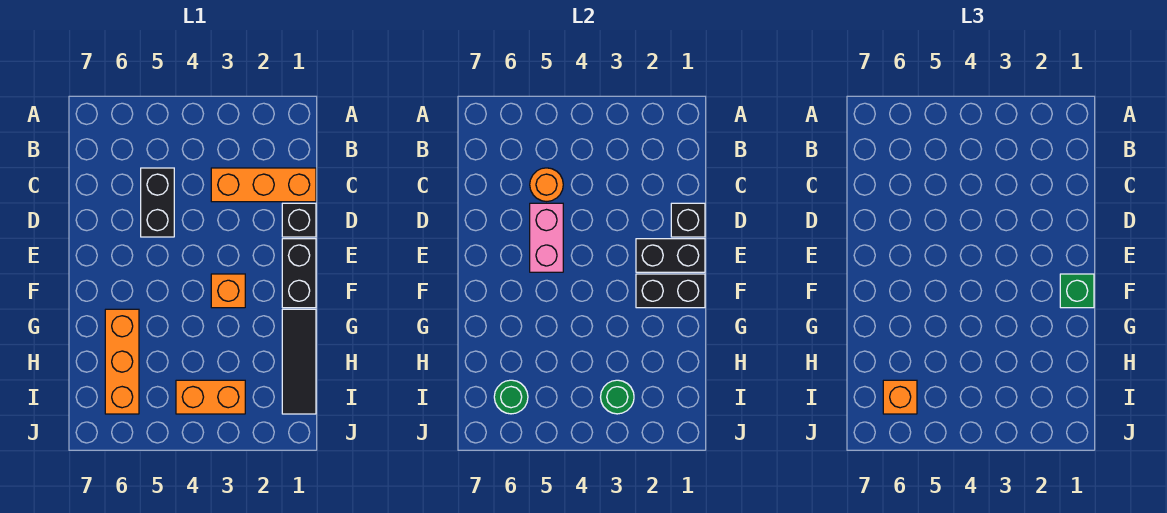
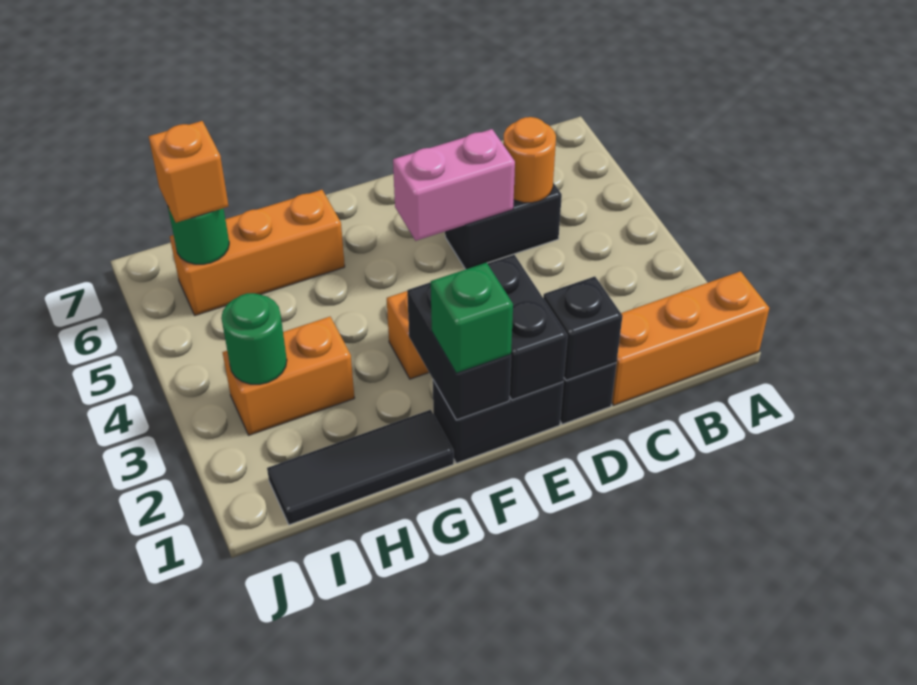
orange brick C1:C3 level 1 -> orange brick A1:C1 level 1
orange brick I3:I4 level 1 -> orange brick H3:I3 level 1

